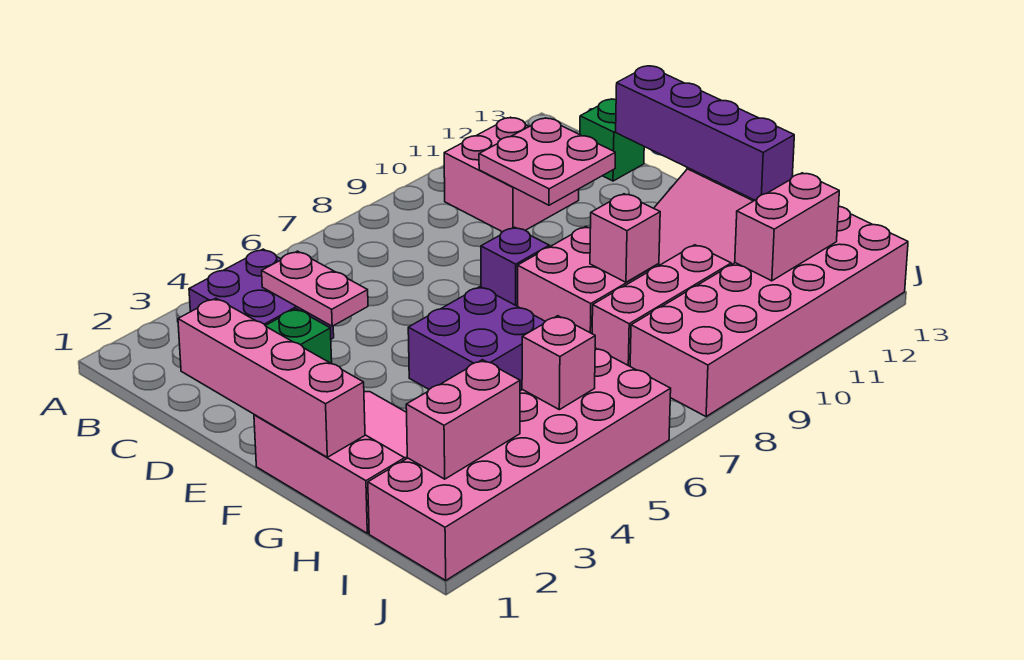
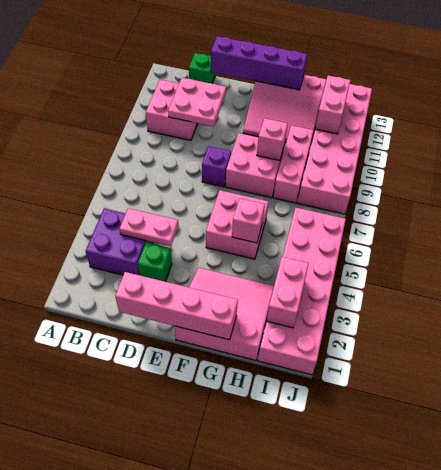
purple brick F5:G6 level 1 -> pink brick F5:G6 level 1
pink brick I5 level 2 -> pink brick G5 level 2

